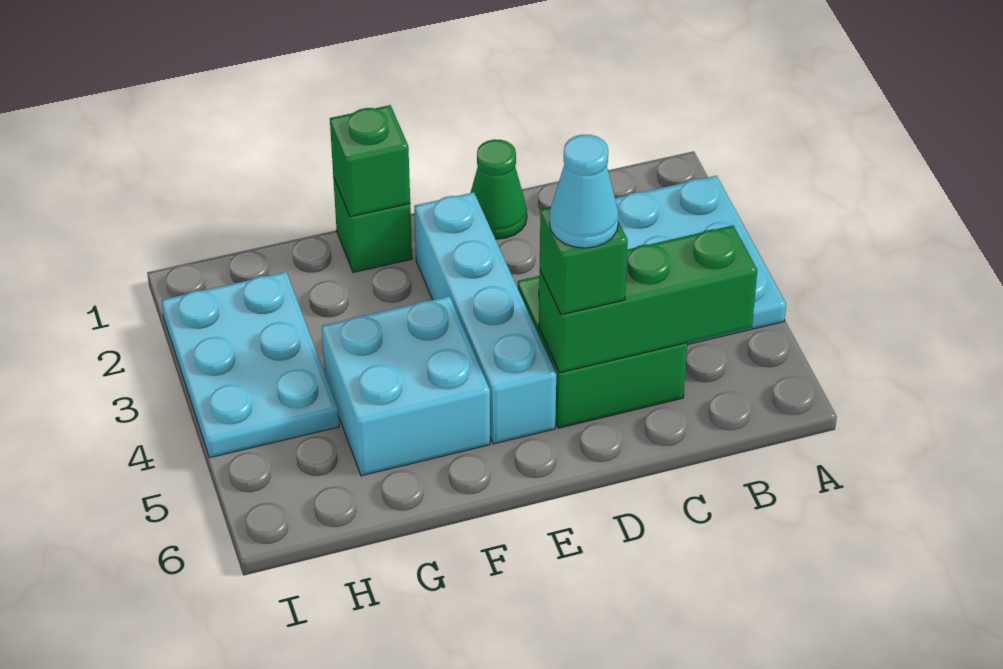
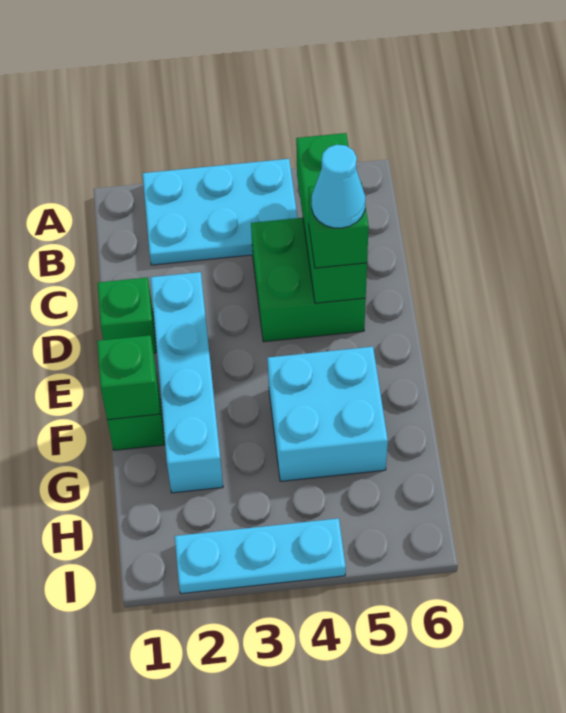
green cone D1 level 1 -> green brick D1 level 1
cyan brick E2:E5 level 1 -> cyan brick D2:G2 level 1
cyan plate H2:I4 level 1 -> cyan plate I2:I4 level 1

